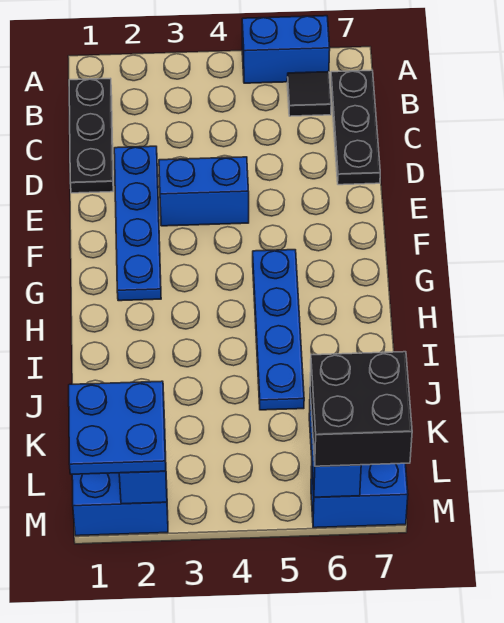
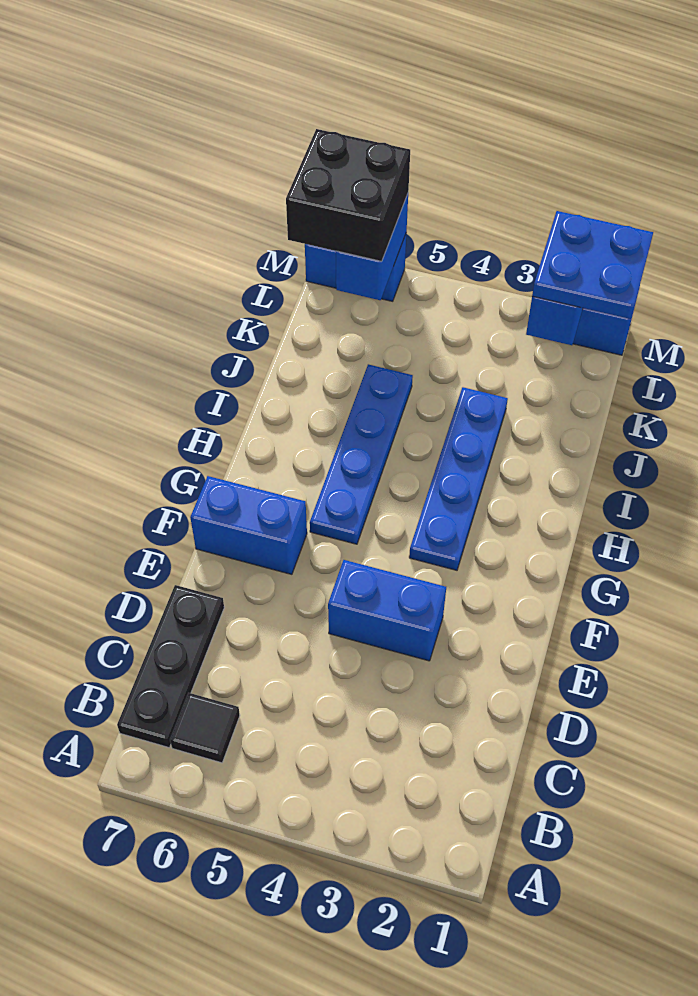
blue brick A5:A6 level 1 -> blue brick F6:F7 level 1
black plate B1:D1 level 1 -> none
blue plate D2:G2 level 1 -> blue plate G3:J3 level 1

